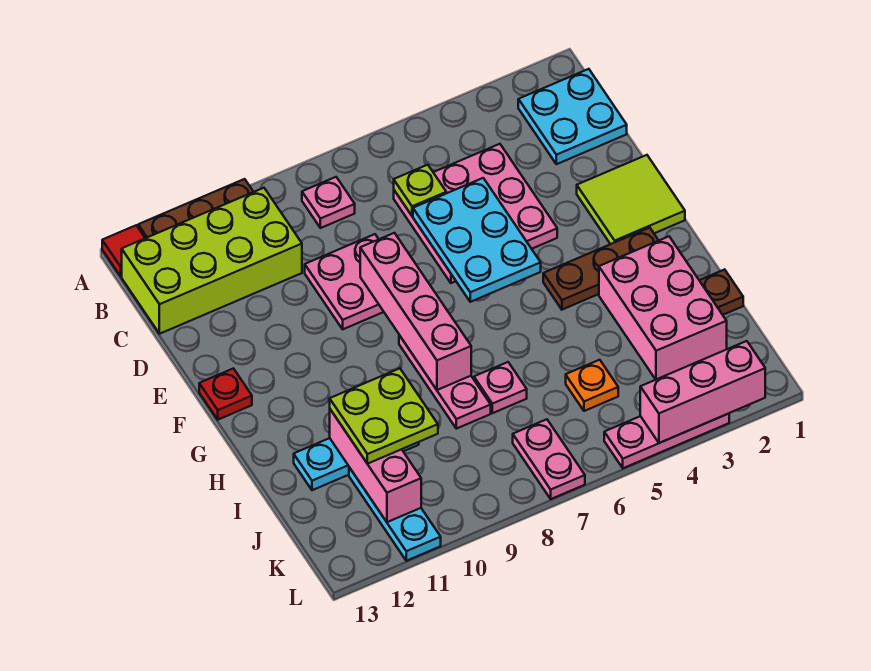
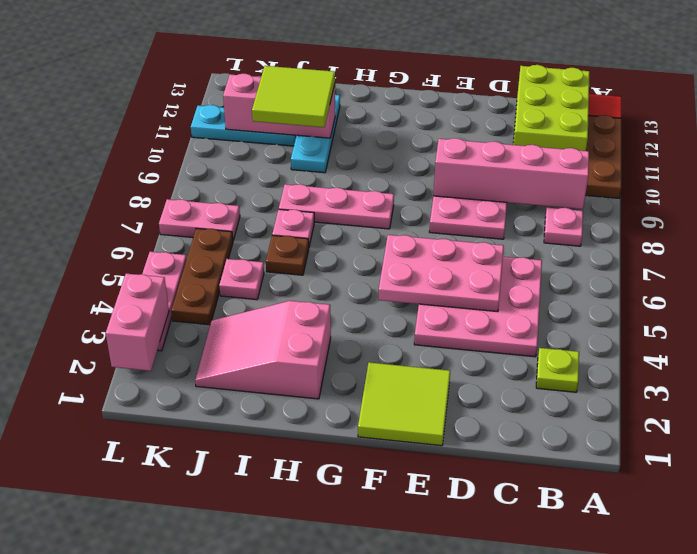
cyan plate B1:C2 level 1 -> none
lime brick B10:C13 level 1 -> lime brick B11:C13 level 1
lime plate C6 level 2 -> lime plate B3 level 1
cyan plate D5:F6 level 2 -> pink plate D5:F6 level 2
pink brick E8:H8 level 2 -> pink brick B9:E9 level 2
red plate F13 level 1 -> none
brown plate G2:G4 level 1 -> brown plate K4:K6 level 1
pink brick H2:J3 level 1 -> pink slope H2:J3 level 1 top H
brown plate I1 level 1 -> brown plate I6 level 1
lime plate I10:J11 level 3 -> lime tile I10:J11 level 3
orange plate J5 level 1 -> pink plate J5 level 1
pink brick L2:L4 level 2 -> pink brick L2:L3 level 2

